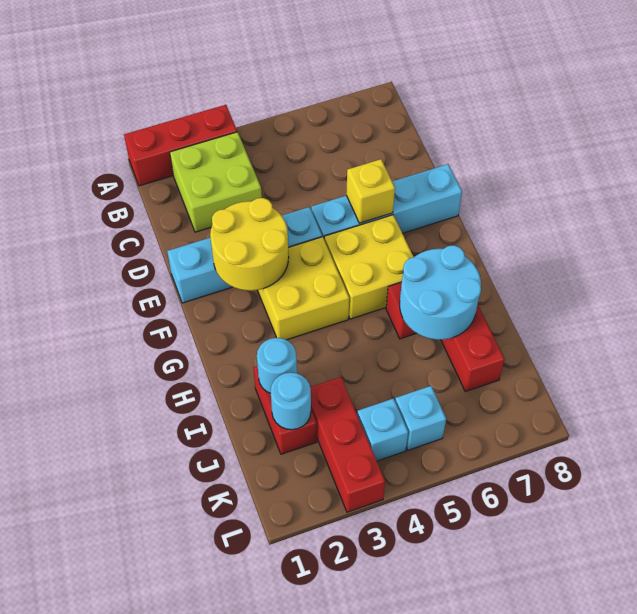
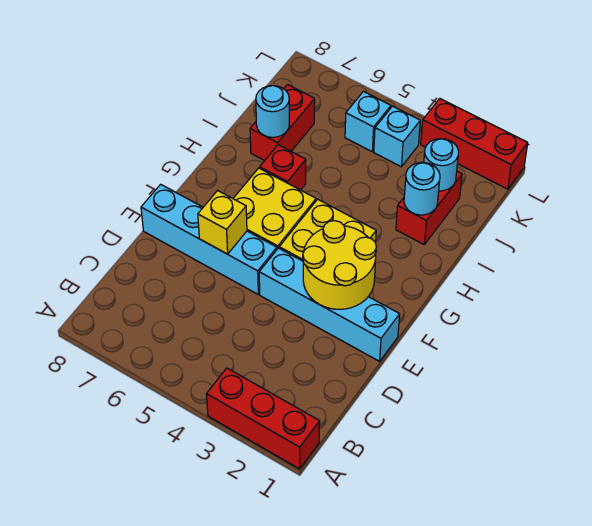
lime brick B2:C3 level 1 -> none
cyan round brick H6:I7 level 2 -> cyan round brick I7 level 2
red brick J3:L3 level 1 -> red brick L1:L3 level 1

